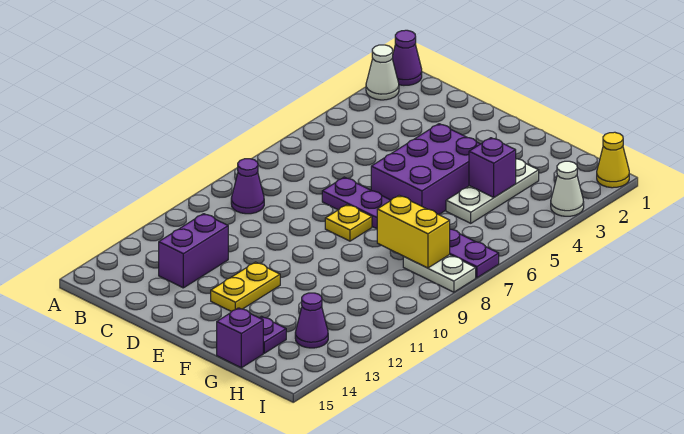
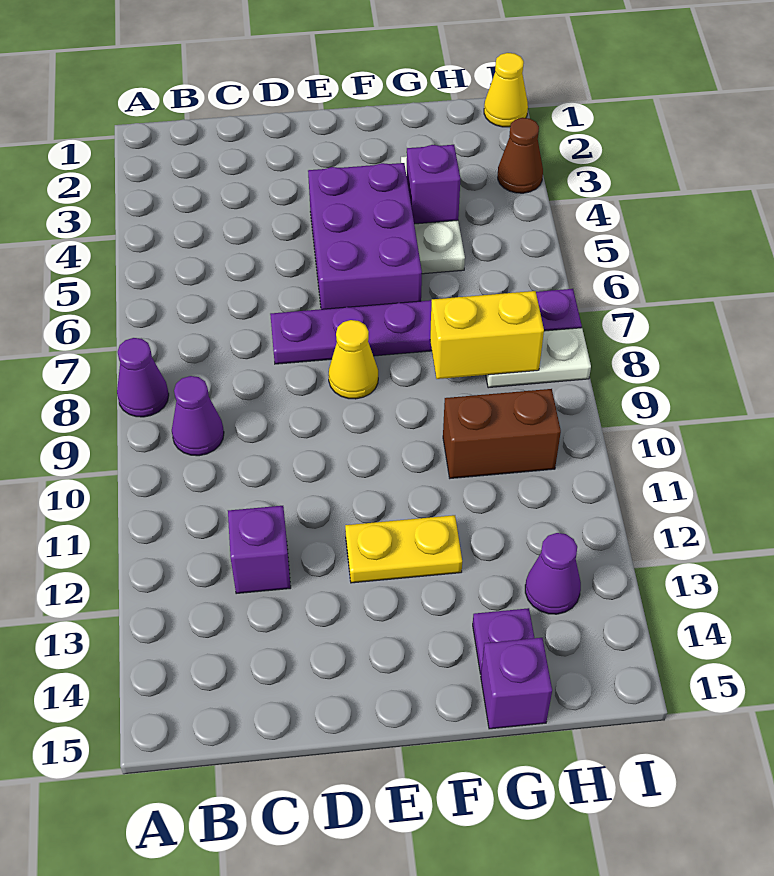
purple cone A1 level 1 -> purple cone A8 level 1
white cone A2 level 1 -> none
purple brick C12:C13 level 1 -> purple brick C12 level 1
yellow plate E8 level 1 -> yellow cone E8 level 1
yellow plate E12:E13 level 1 -> yellow plate E12:F12 level 1
none -> brown brick G10:H10 level 1
white cone I3 level 1 -> brown cone I3 level 1

